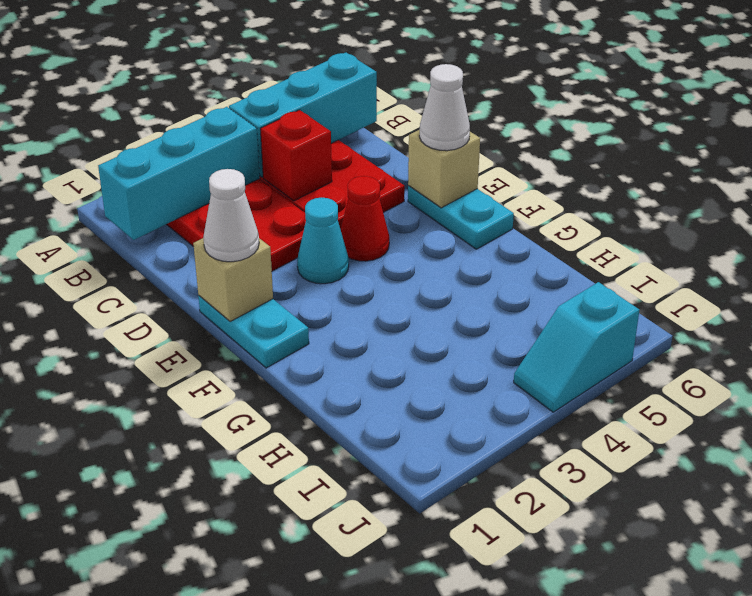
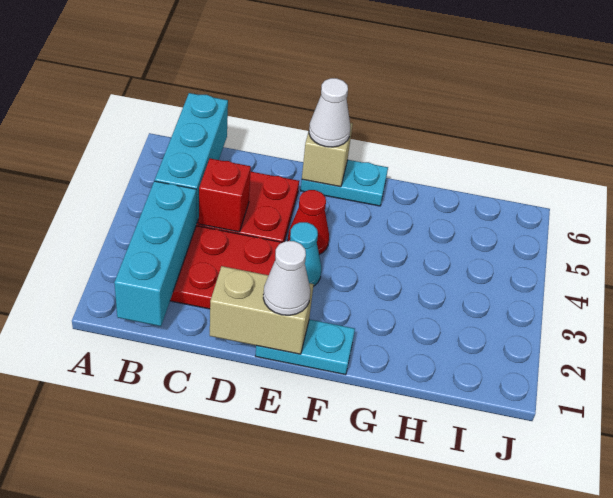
tan brick E1 level 2 -> tan brick D1:E1 level 2
cyan slope J4:J5 level 1 top 5 -> none

